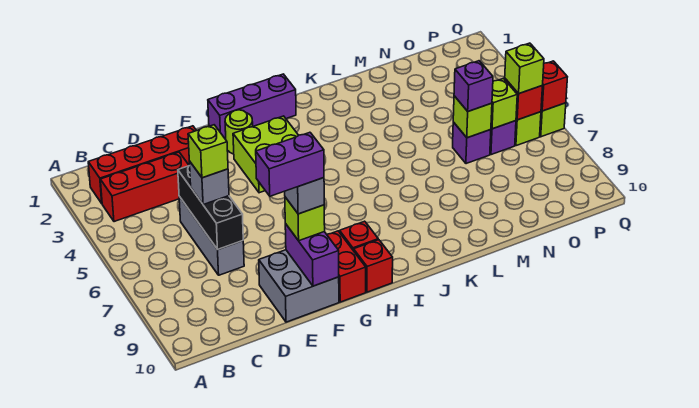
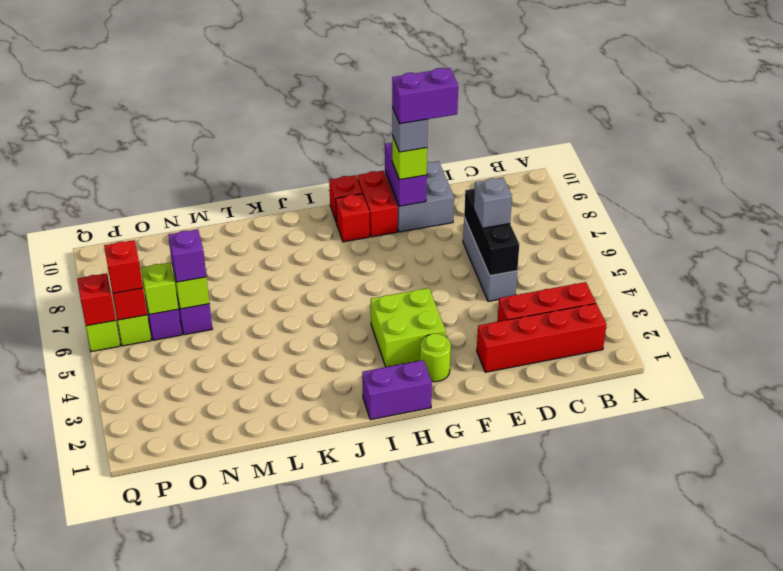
lime brick D6 level 4 -> none
purple brick G1:I1 level 1 -> purple brick H1:I1 level 1
lime brick P6 level 3 -> red brick P6 level 3

